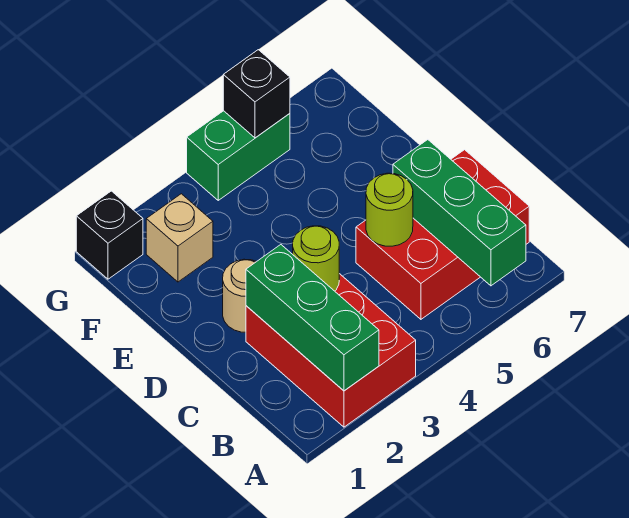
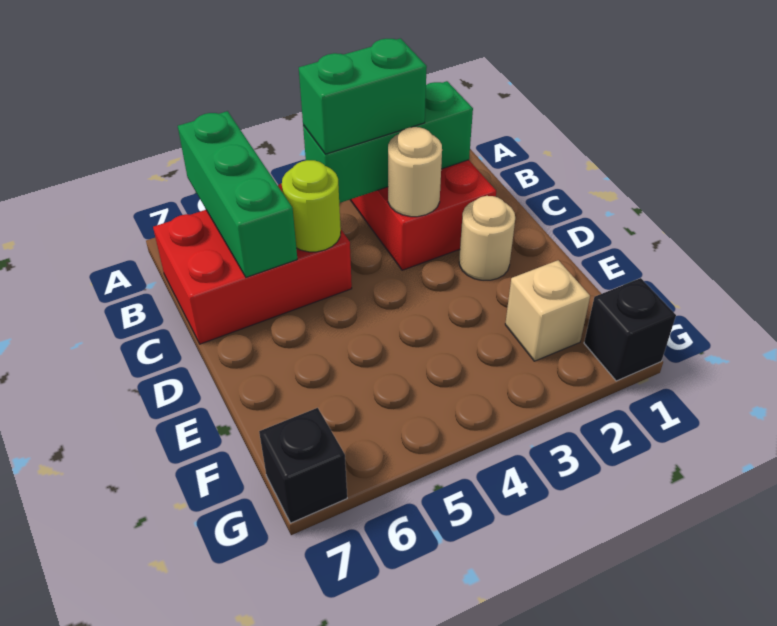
green brick A2:C2 level 2 -> green brick B2:B4 level 2
lime round brick C3 level 2 -> tan round brick C3 level 2
green brick G4:G5 level 1 -> green brick B3:B4 level 3
black brick G5 level 2 -> black brick G7 level 1

